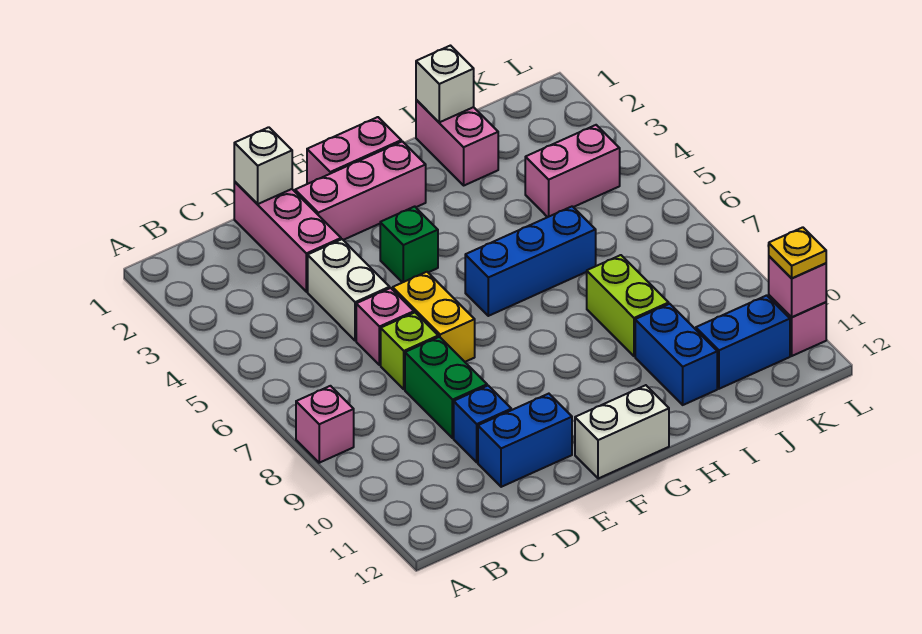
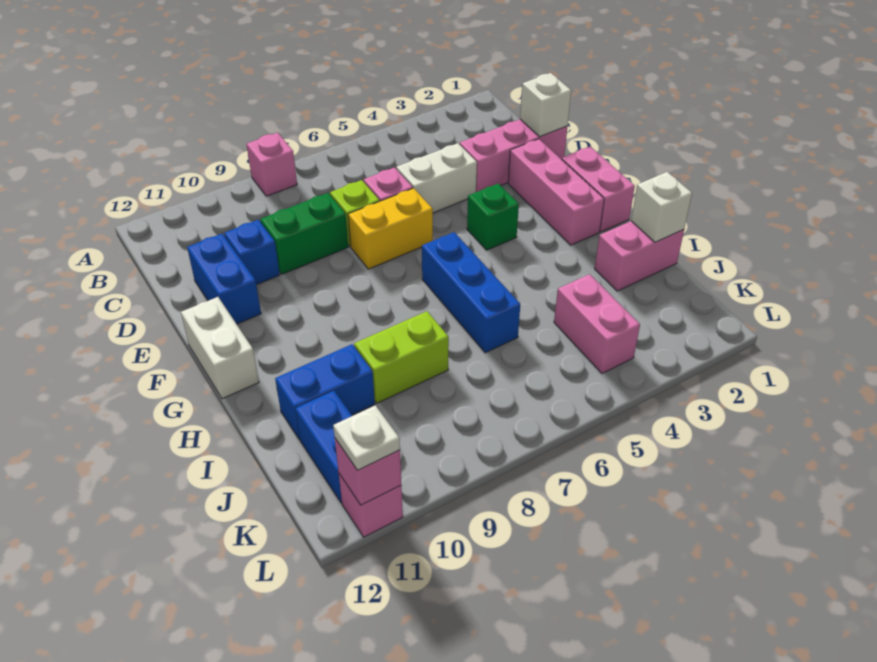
yellow plate L11 level 3 -> white plate L11 level 3

